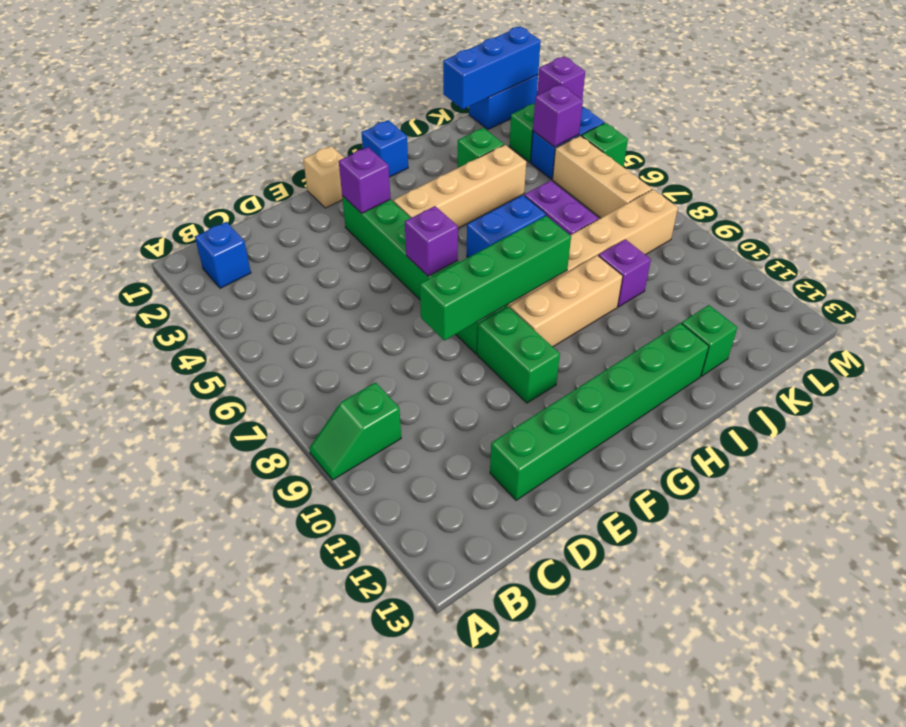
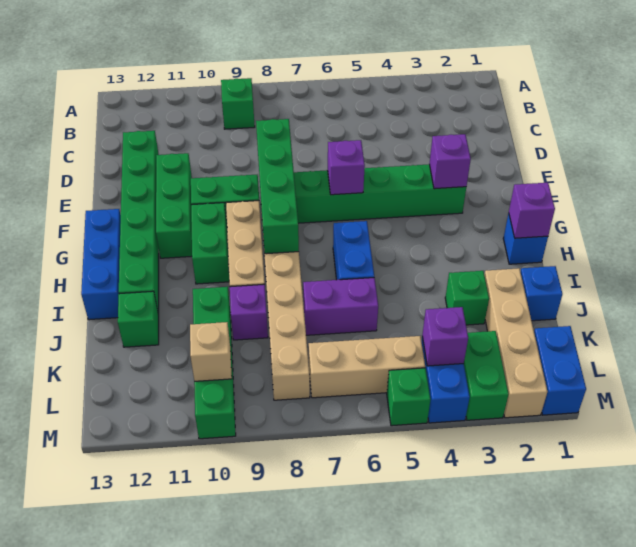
blue brick B2 level 1 -> blue brick J1 level 1
none -> green brick E11:G11 level 1
tan brick F1 level 1 -> tan brick L10 level 2
tan brick G4:J4 level 1 -> tan brick J2:M2 level 1
none -> green brick G10:H10 level 1
none -> green brick J10:M10 level 1
blue brick K1:M1 level 2 -> blue brick G13:I13 level 1
purple brick M3 level 2 -> purple brick H1 level 2

